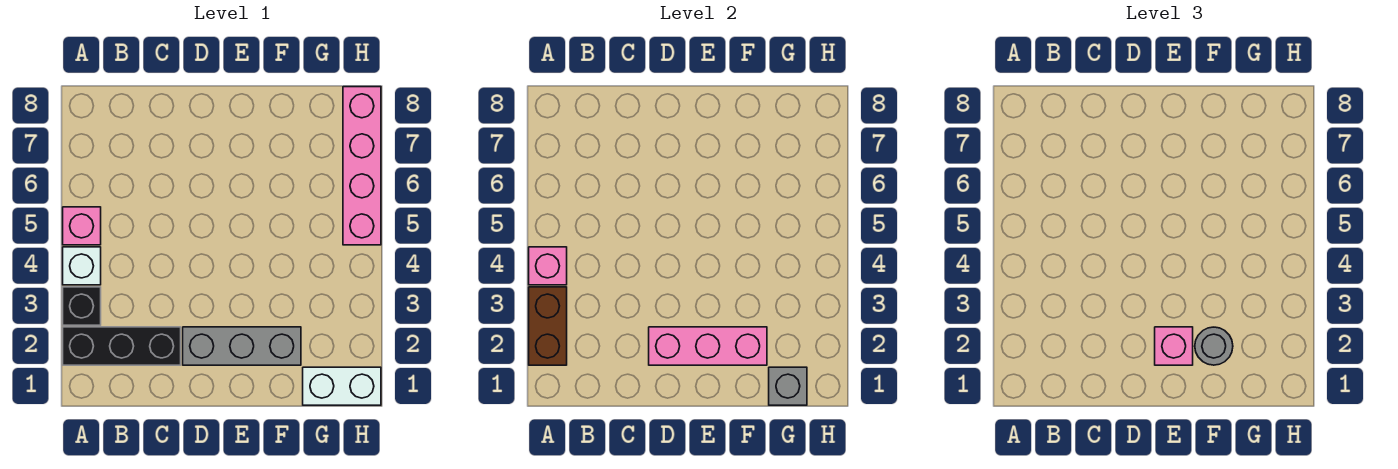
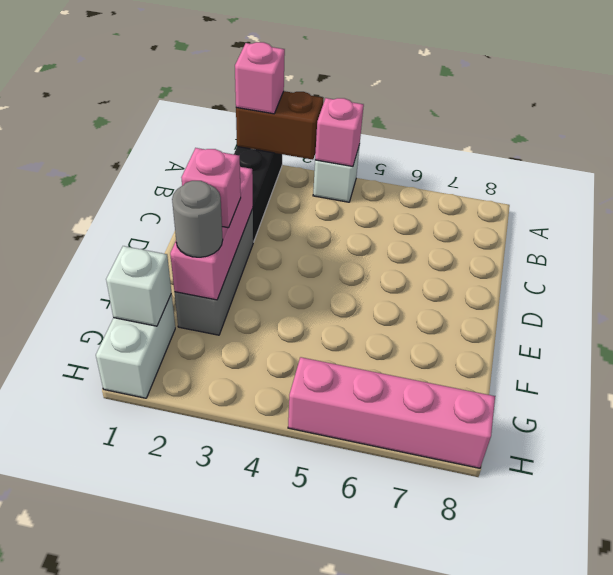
black brick A3 level 1 -> none
pink brick A5 level 1 -> pink brick A2 level 3
grey brick G1 level 2 -> white brick G1 level 2

